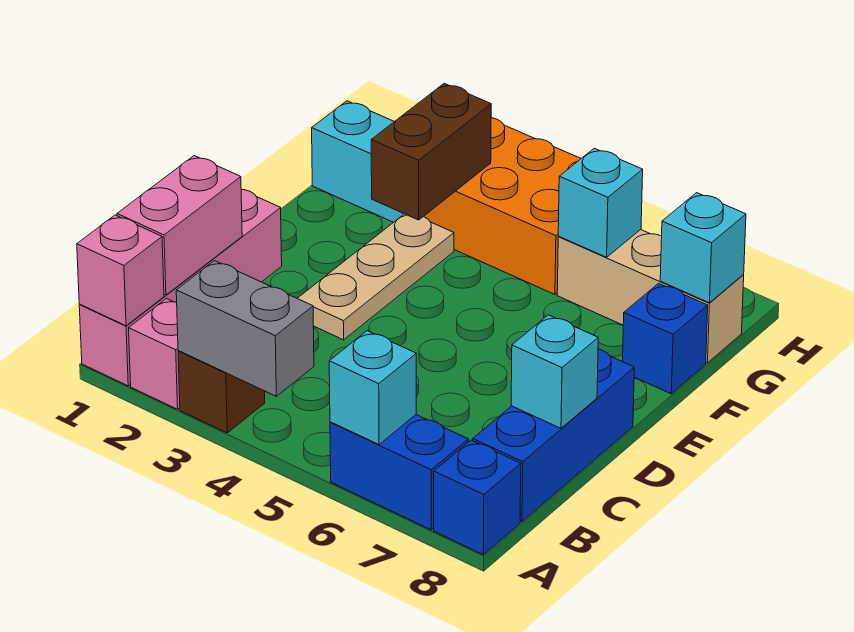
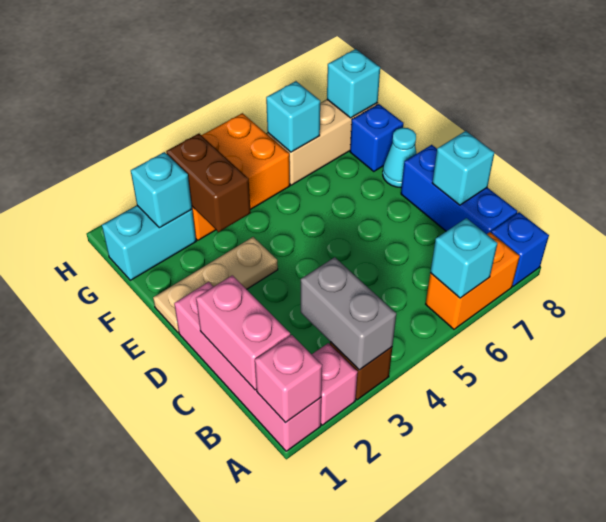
grey brick A3:A4 level 2 -> grey brick A3:B3 level 2
blue brick A6:A7 level 1 -> orange brick A6:A7 level 1
tan plate D3:F3 level 1 -> tan plate E1:E3 level 1
none -> cyan cone E8 level 1
none -> cyan brick G2 level 2

